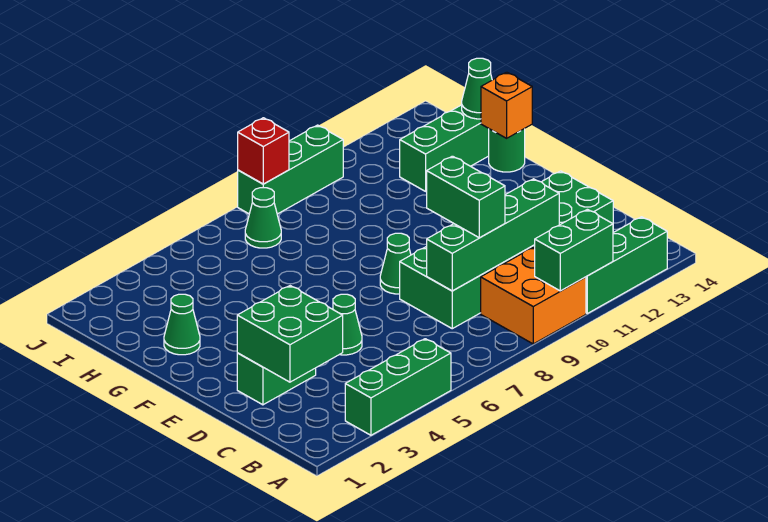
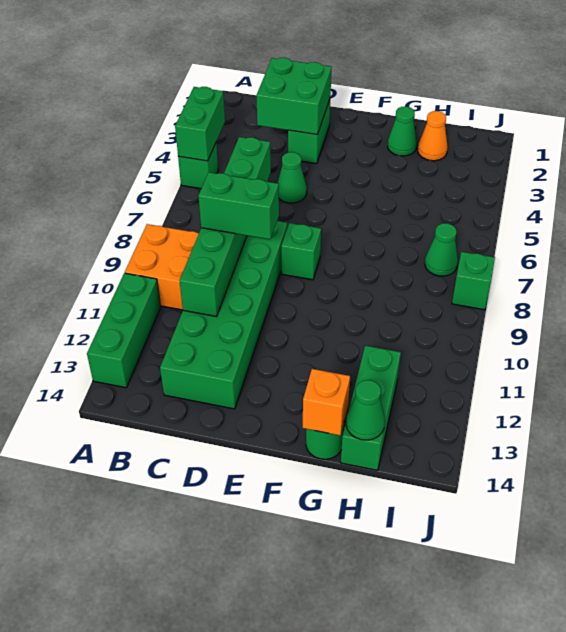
green brick A3:A5 level 1 -> green brick A5 level 1
green brick A10:A11 level 2 -> green brick A4:A5 level 2
green brick C8:C11 level 2 -> green brick C6:C11 level 2
green cone E8 level 1 -> green brick E8 level 1
none -> orange cone H2 level 1
green brick J8:J10 level 1 -> green brick J8 level 1
red brick J8 level 2 -> none

